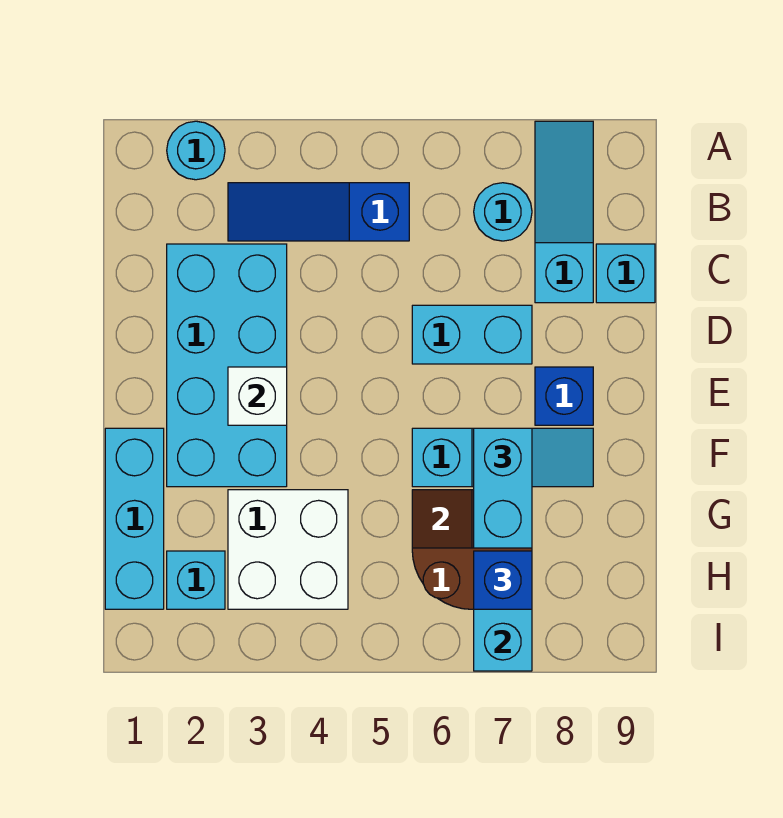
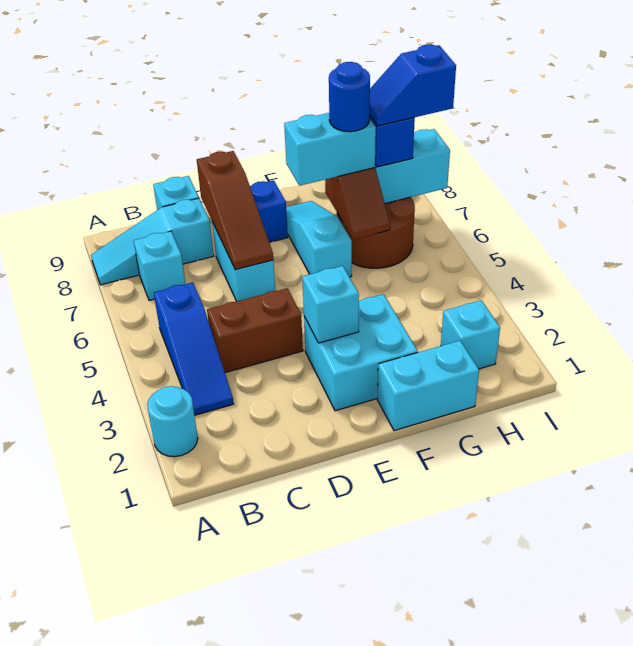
cyan round brick B7 level 1 -> cyan brick B7 level 1
cyan brick C2:F3 level 1 -> cyan brick E2:F3 level 1
none -> brown brick C4:D4 level 1
none -> brown slope D6:D8 level 2 top 8
white brick E3 level 2 -> cyan brick E3 level 2
cyan brick F1:H1 level 1 -> cyan brick F1:G1 level 1
white brick G3:H4 level 1 -> none
none -> blue round brick G7 level 4
none -> blue slope H7:I7 level 4 top I

